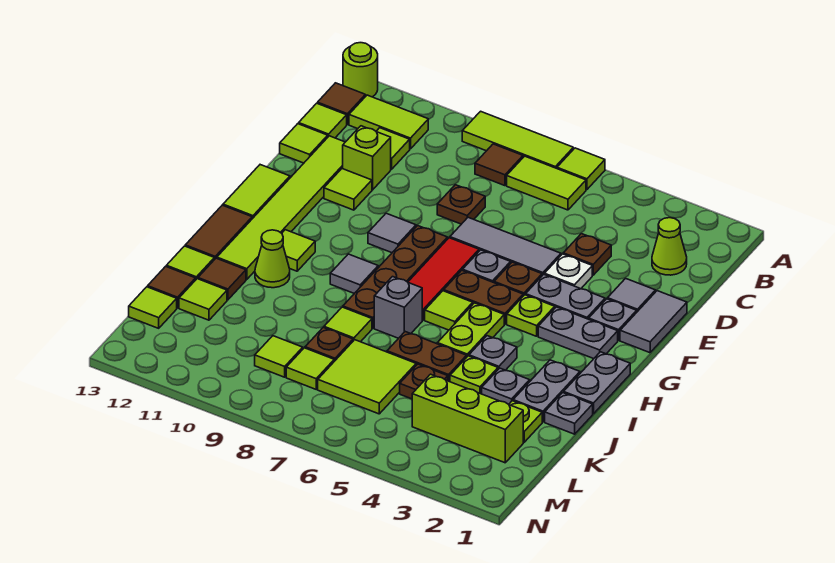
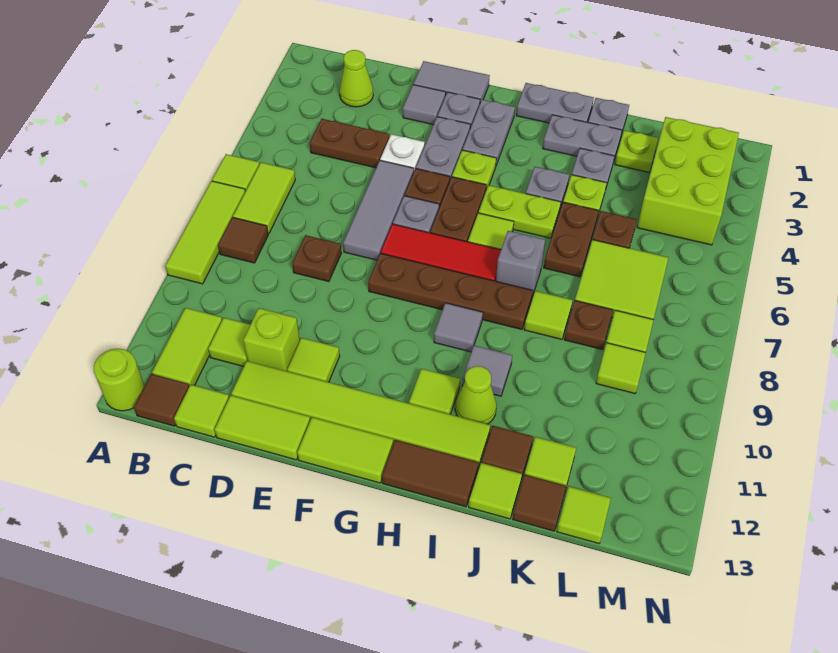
brown plate D4 level 1 -> brown plate C4:D4 level 1
lime tile D13 level 1 -> lime tile D13:E13 level 1
grey tile F9 level 1 -> grey tile I10 level 1
lime brick L2:L4 level 1 -> lime brick L2:M4 level 1

